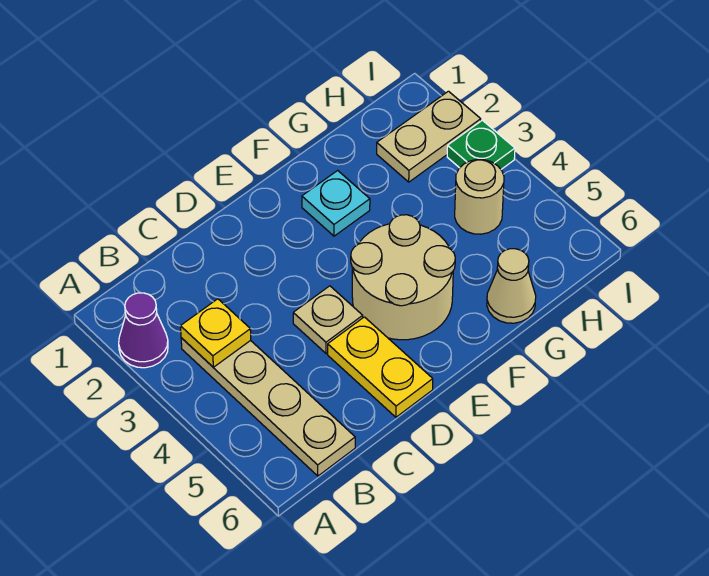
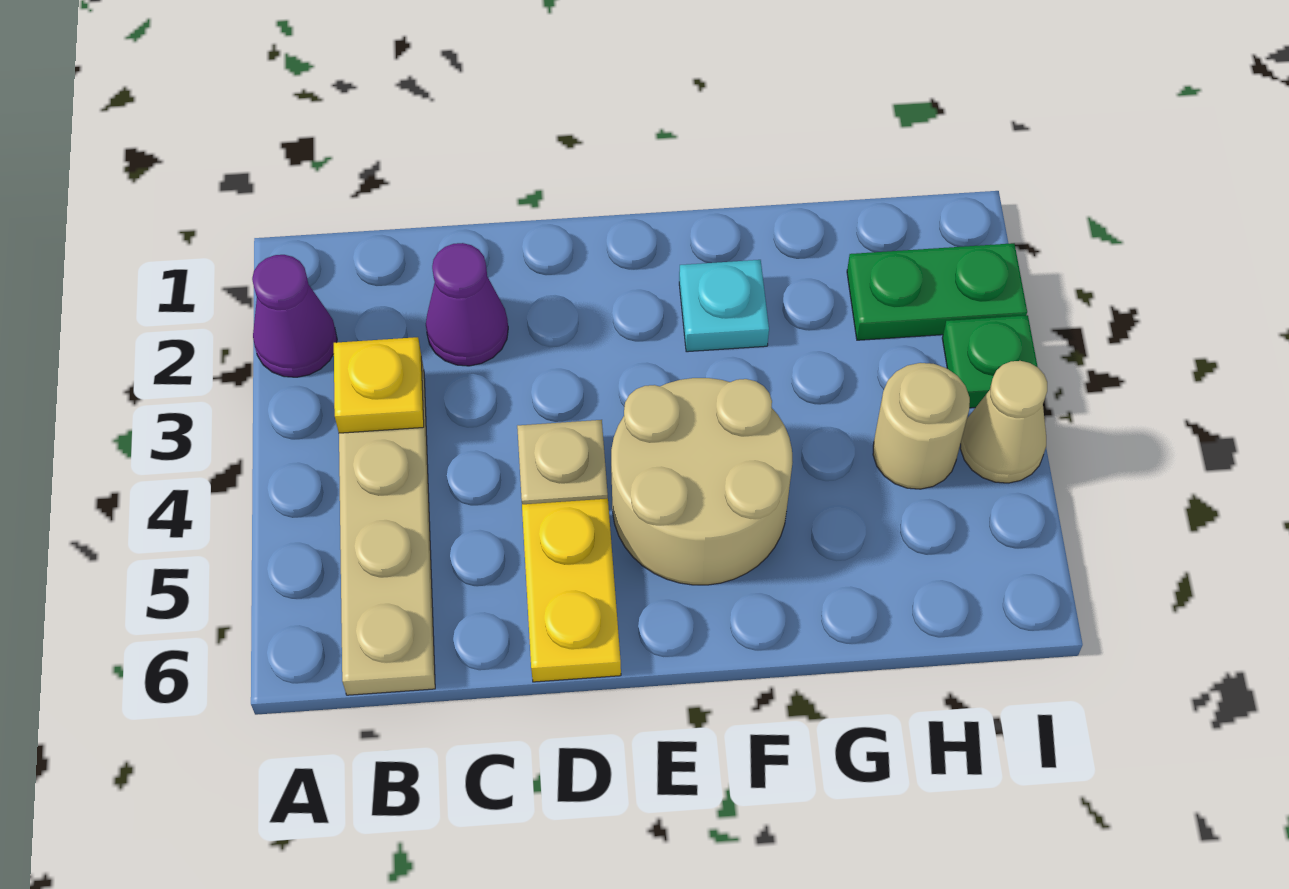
none -> purple cone C2 level 1
tan cone G6 level 1 -> tan cone I4 level 1
tan plate H2:I2 level 1 -> green plate H2:I2 level 1

